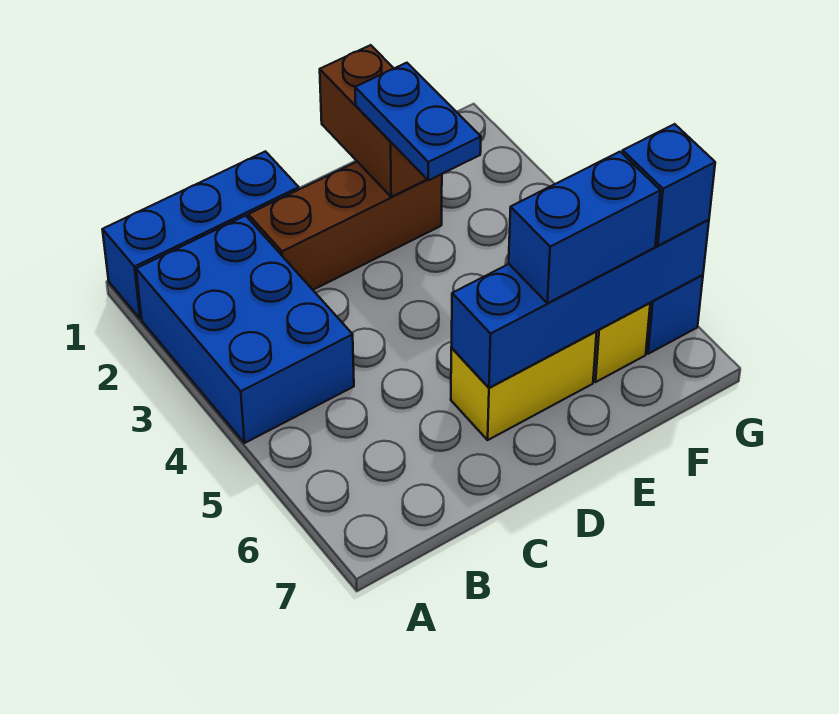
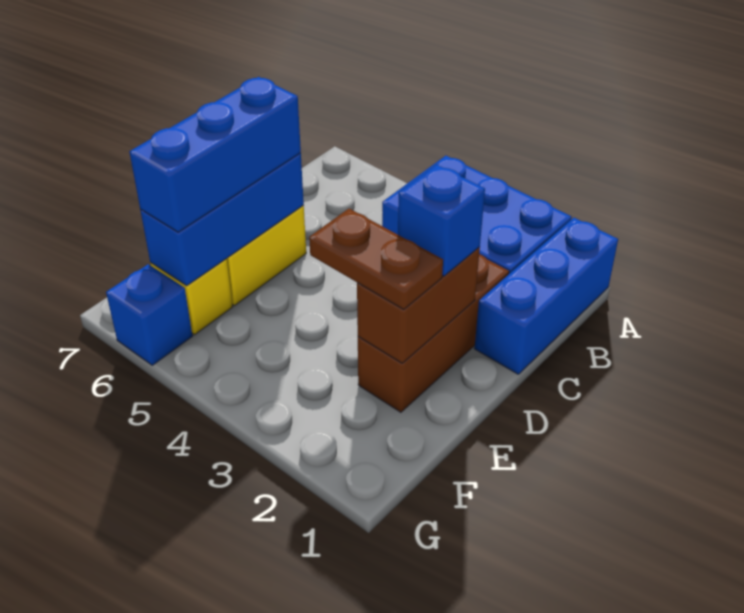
blue brick D6:G6 level 2 -> blue brick D6:F6 level 2
brown brick E1:E2 level 2 -> brown brick D2:E2 level 2
blue plate E2:E3 level 3 -> brown plate E2:E3 level 3
blue brick E6:F6 level 3 -> blue brick D6:F6 level 3
blue brick G6 level 3 -> blue brick D2 level 3

